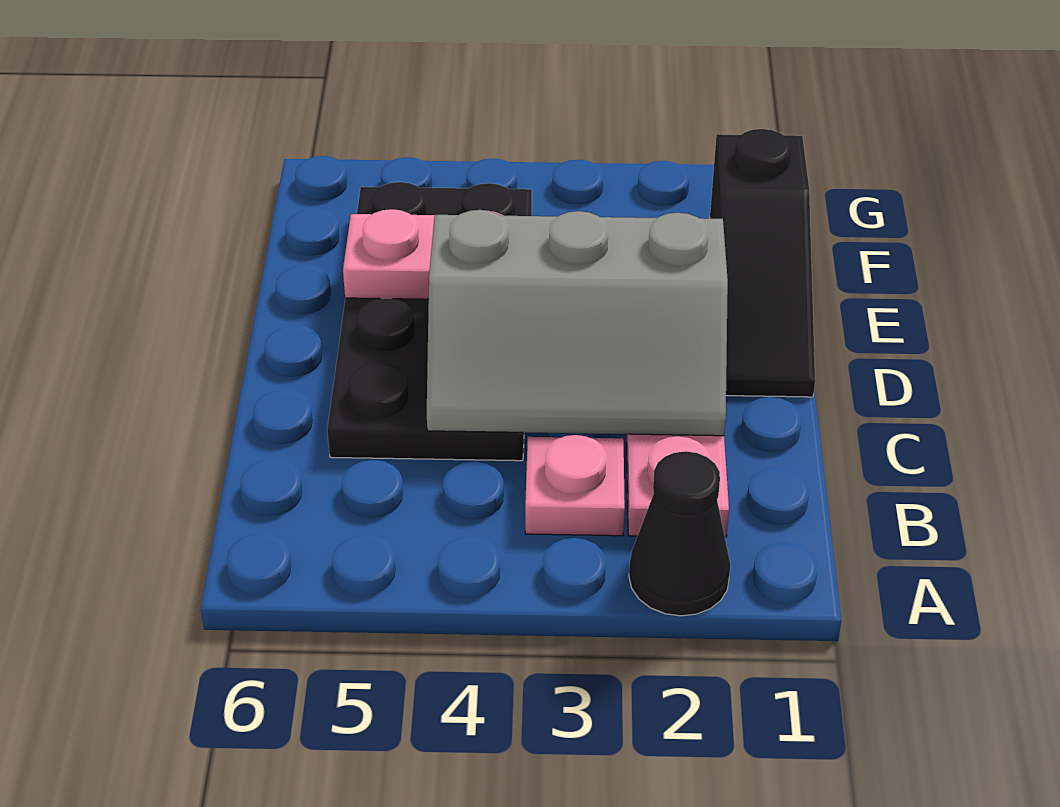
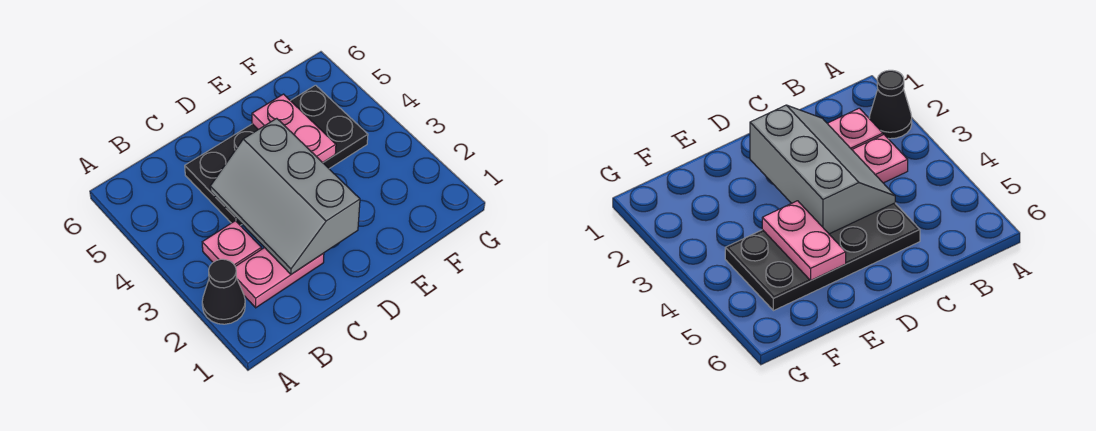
black slope D1:F1 level 1 top F -> none

